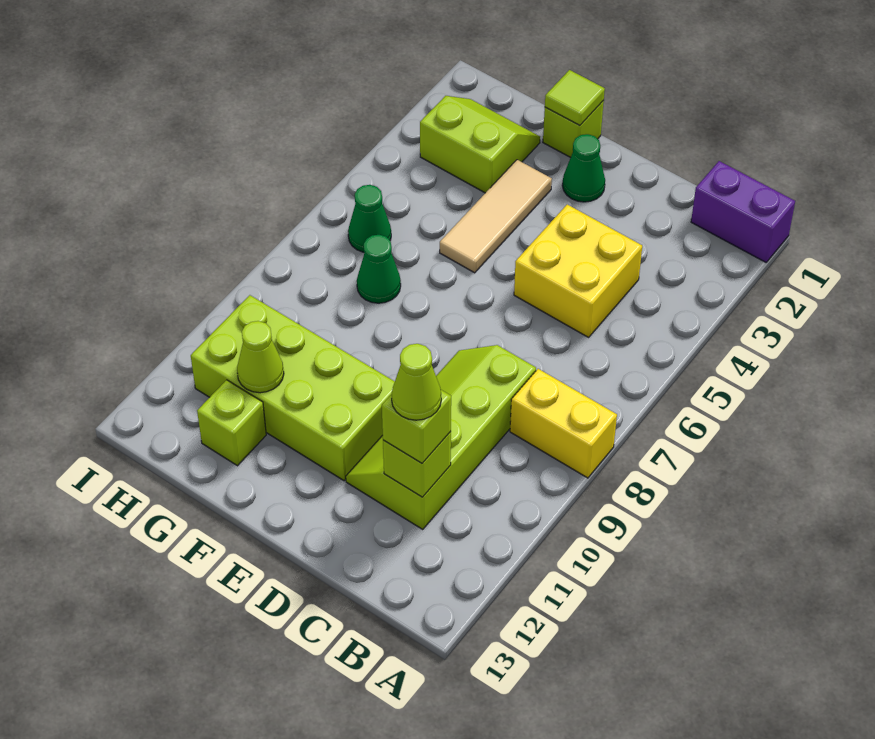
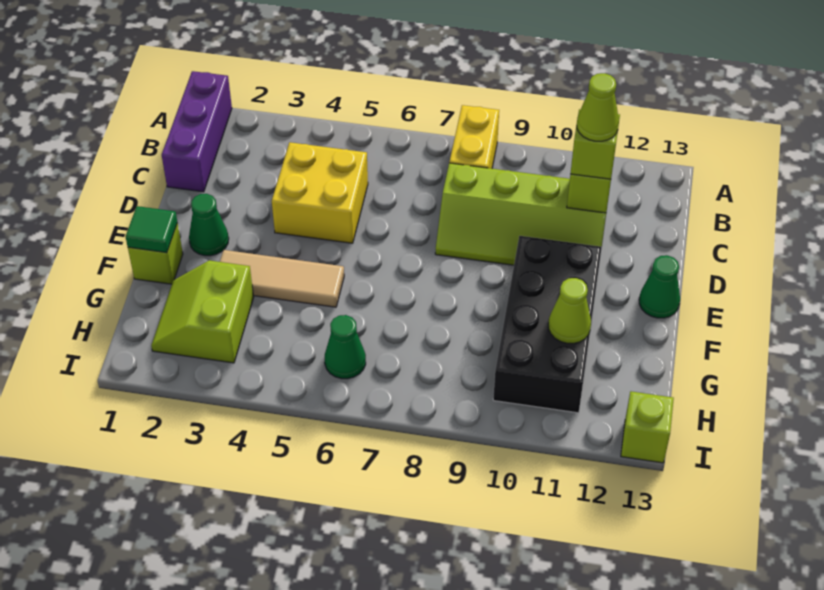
purple brick A1:B1 level 1 -> purple brick A1:C1 level 1
lime brick E10:H11 level 1 -> black brick E10:H11 level 1
lime tile F1 level 2 -> green tile F1 level 2
green cone G7 level 1 -> green cone E13 level 1
lime brick G12 level 1 -> lime brick I13 level 1

